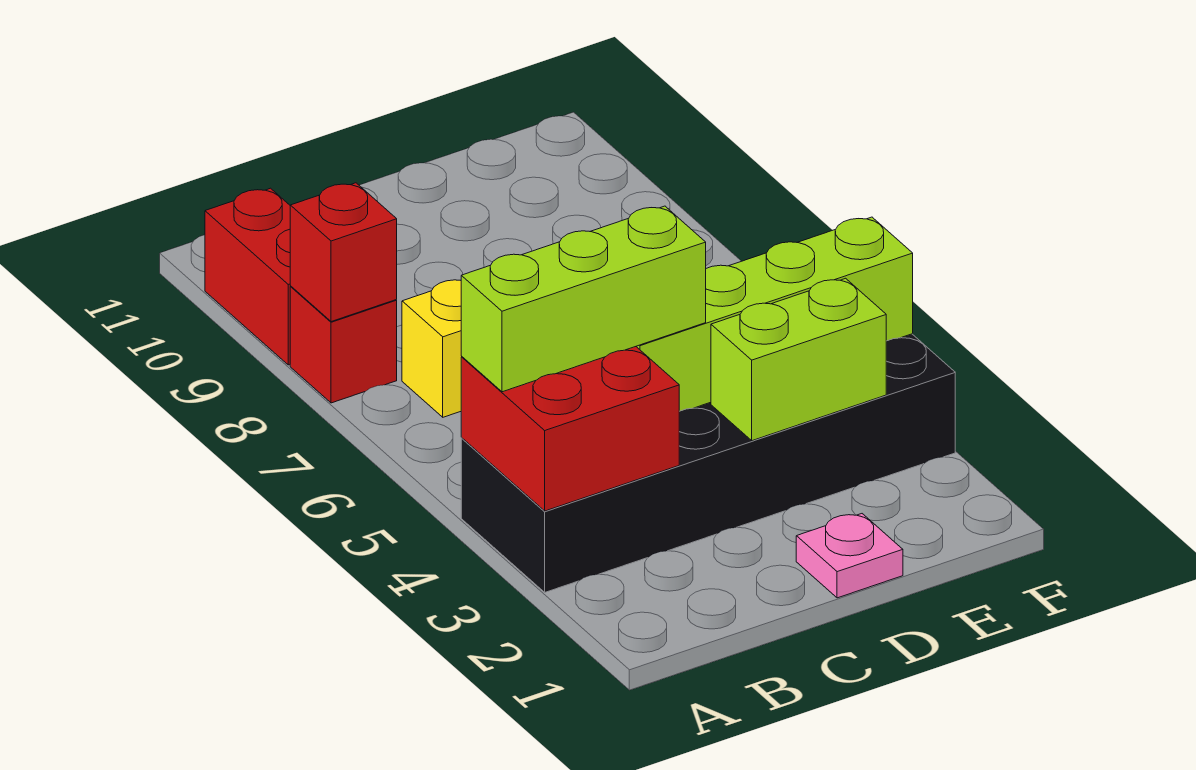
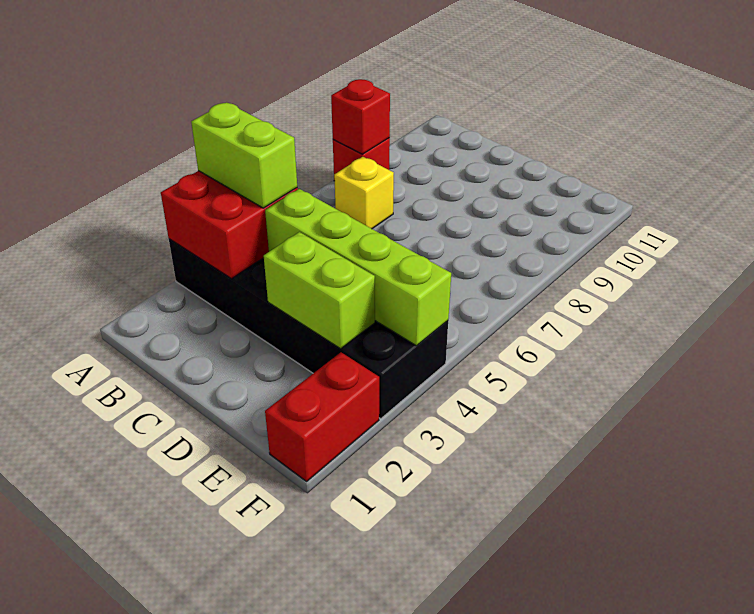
lime brick A4:C4 level 3 -> lime brick A4:B4 level 3
red brick A9:A10 level 1 -> red brick F1:F2 level 1
pink plate D1 level 1 -> none

